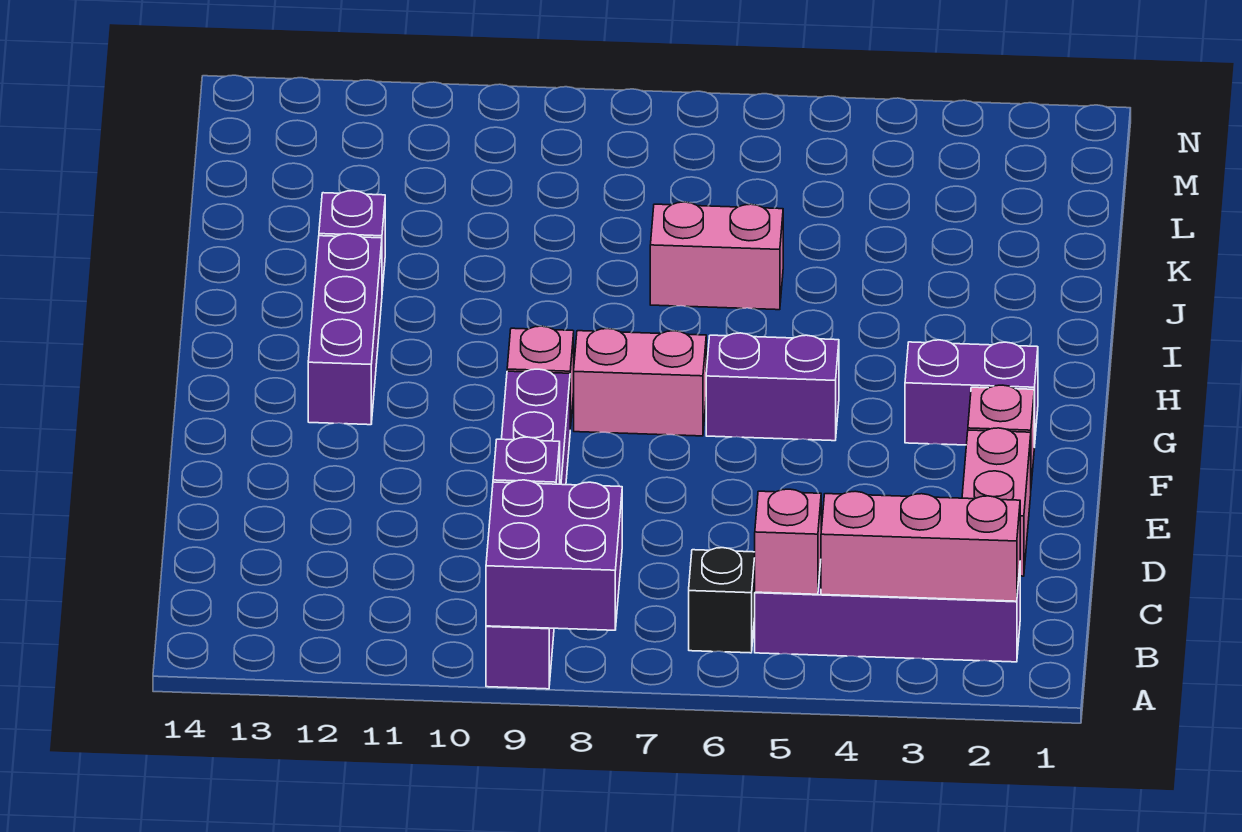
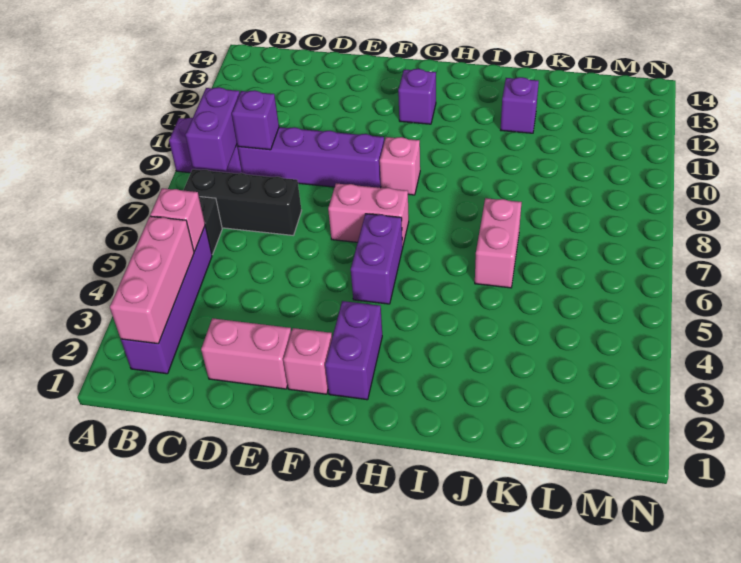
purple brick A8:B9 level 2 -> purple brick B8:B9 level 2
none -> black brick B7:D7 level 1
pink brick G7:G8 level 1 -> pink brick F7:G7 level 1
purple brick G12:I12 level 1 -> purple brick G12 level 1

